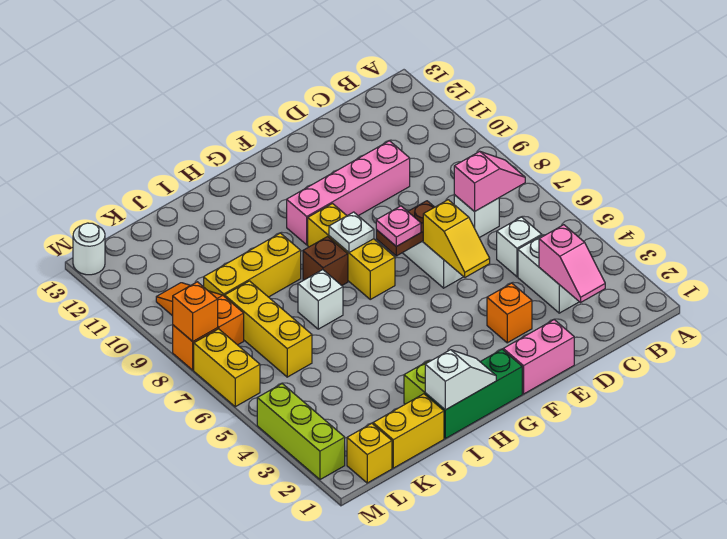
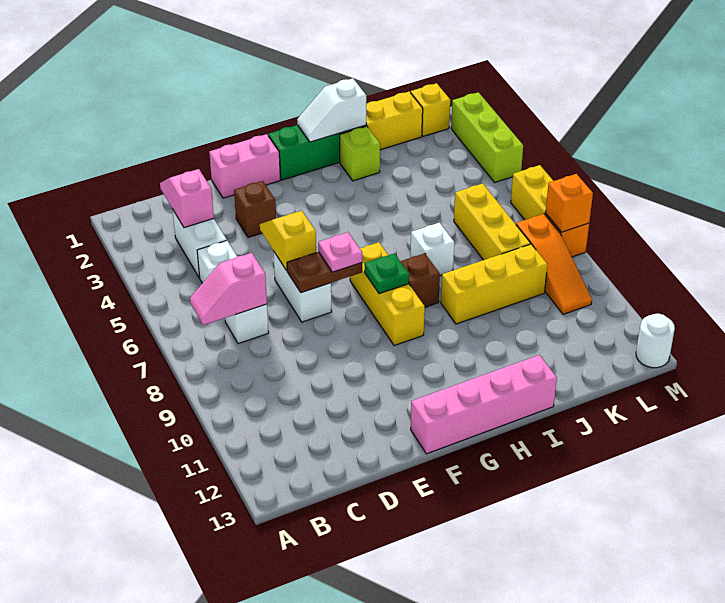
pink brick D10:G10 level 1 -> pink brick F13:I13 level 1
orange brick E3 level 1 -> brown brick E3 level 1
white plate G8 level 2 -> green plate G8 level 2

